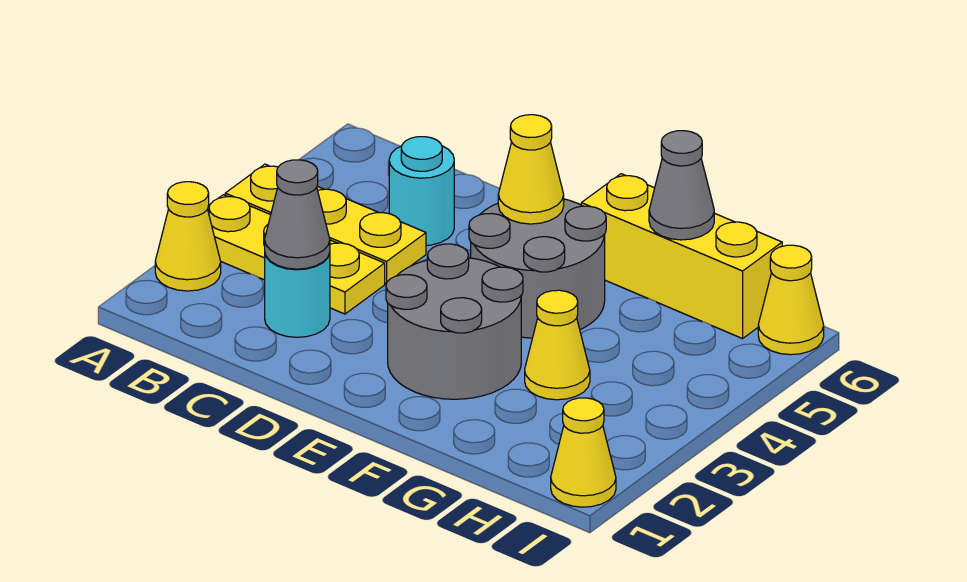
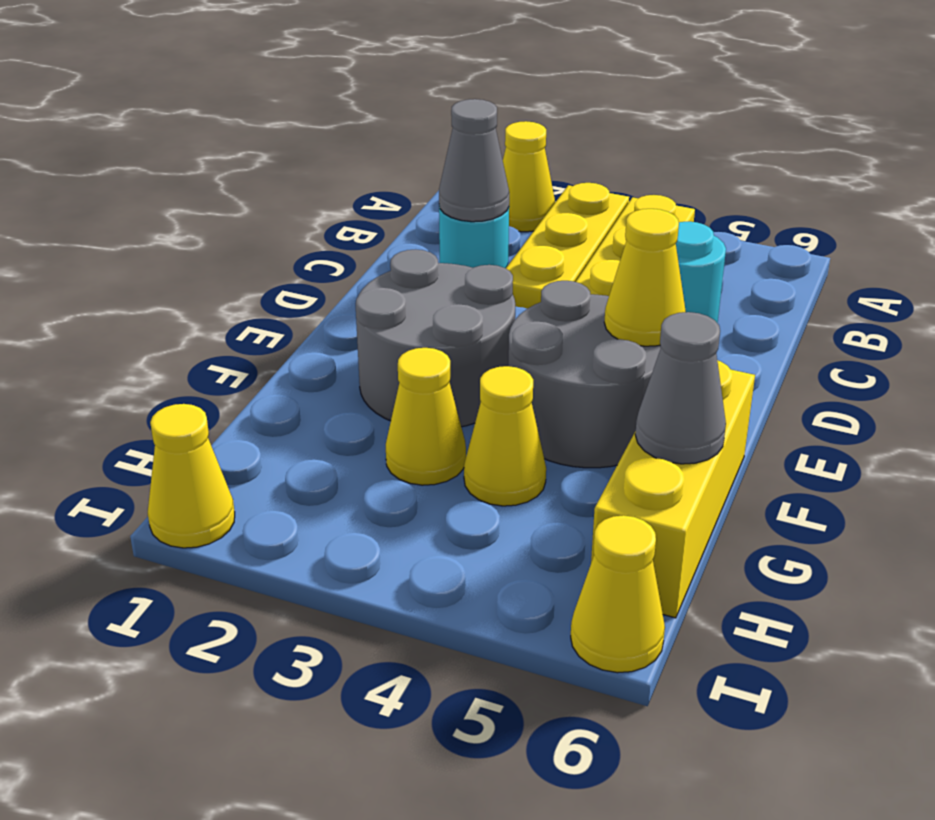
none -> yellow cone G4 level 1

